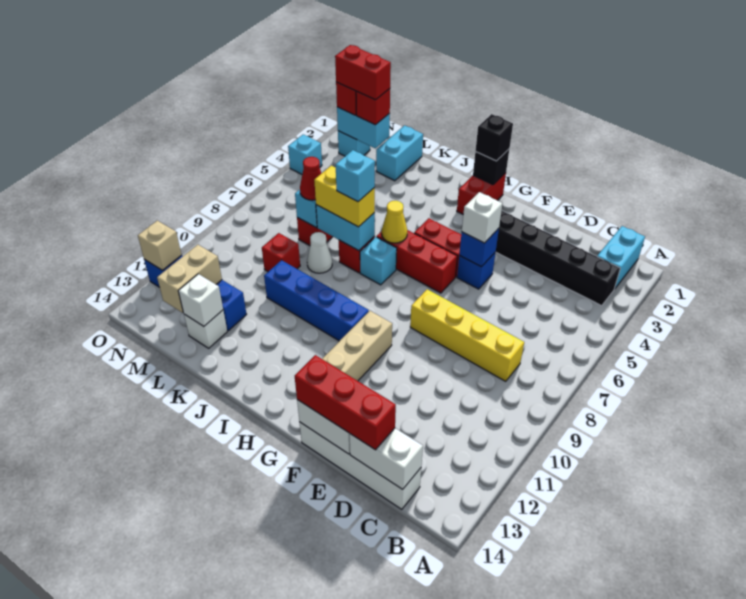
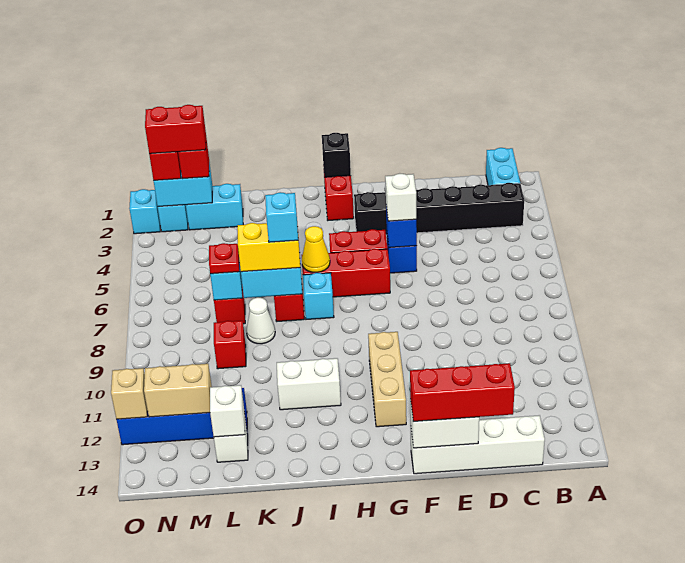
yellow brick C8:F8 level 1 -> none
white brick C14:D14 level 2 -> white brick I11:J11 level 1
black brick H1 level 3 -> none
blue brick H10:K10 level 1 -> none
cyan brick L1:L2 level 1 -> cyan brick L2:M2 level 1
red cone L7 level 3 -> red plate L7 level 3
tan brick M12:M13 level 2 -> tan brick M12:N12 level 2
cyan brick O4 level 1 -> cyan brick O2 level 1

